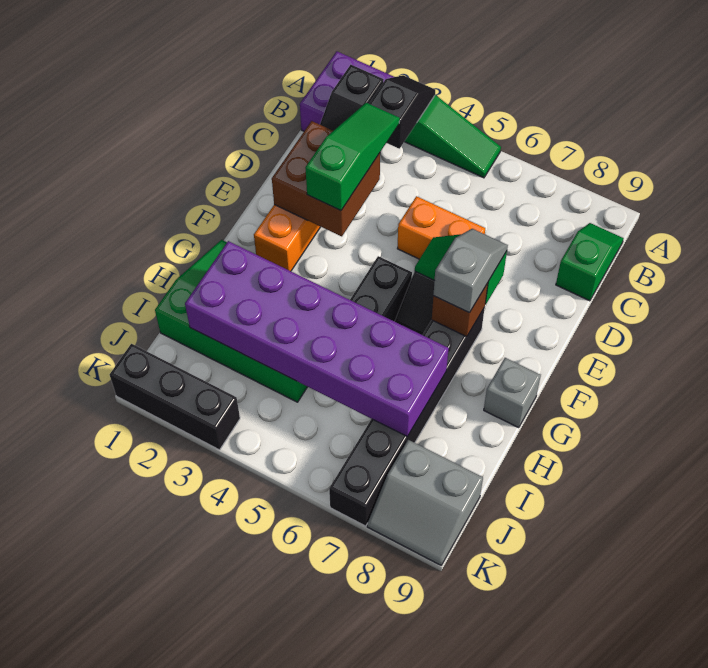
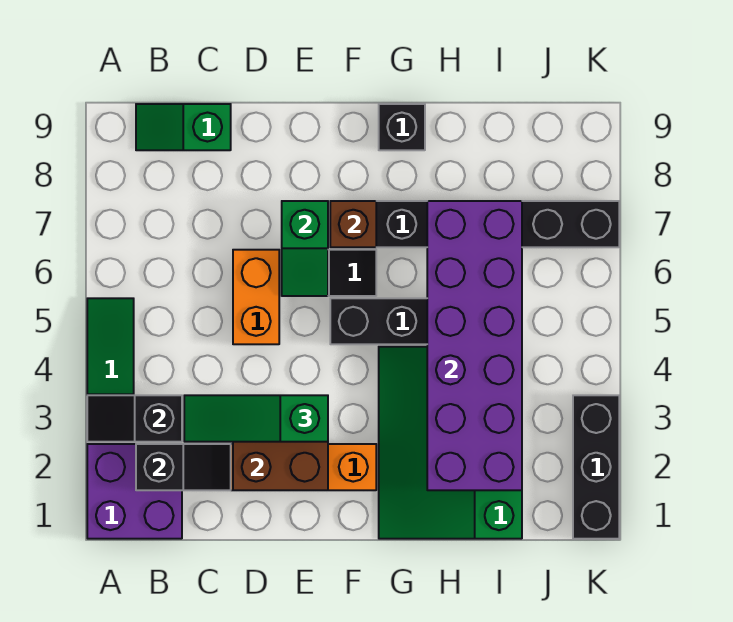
grey slope E7:F7 level 3 top F -> none
grey brick G9 level 1 -> black brick G9 level 1
grey slope J8:K9 level 1 top J -> none

